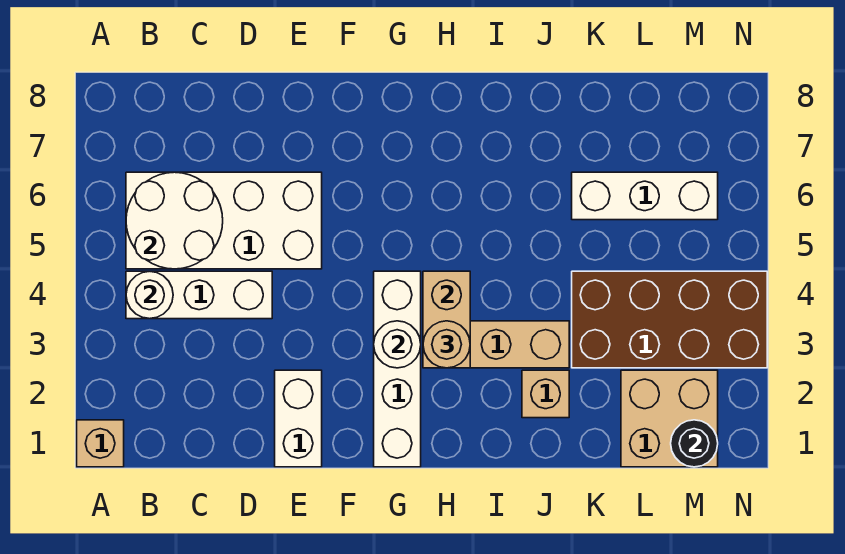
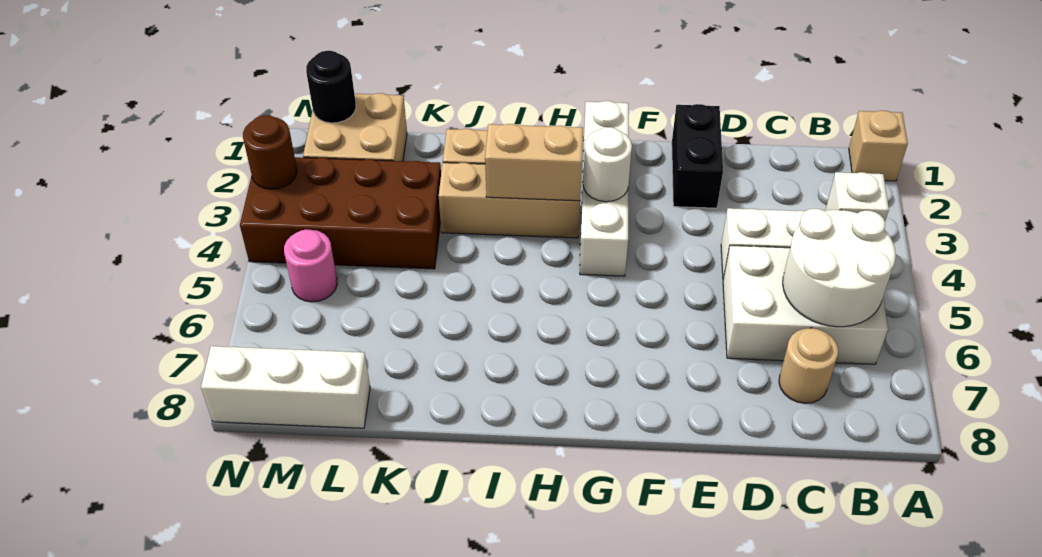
white round brick B4 level 2 -> white brick B4 level 2
white brick B5:E6 level 1 -> white brick B5:D6 level 1
white brick E1:E2 level 1 -> black brick E1:E2 level 1
tan brick H3:H4 level 2 -> tan brick H3:I3 level 2
tan round brick H3 level 3 -> tan round brick C7 level 1
white brick K6:M6 level 1 -> white brick L8:N8 level 1
none -> pink round brick M5 level 1
none -> brown round brick N3 level 2

